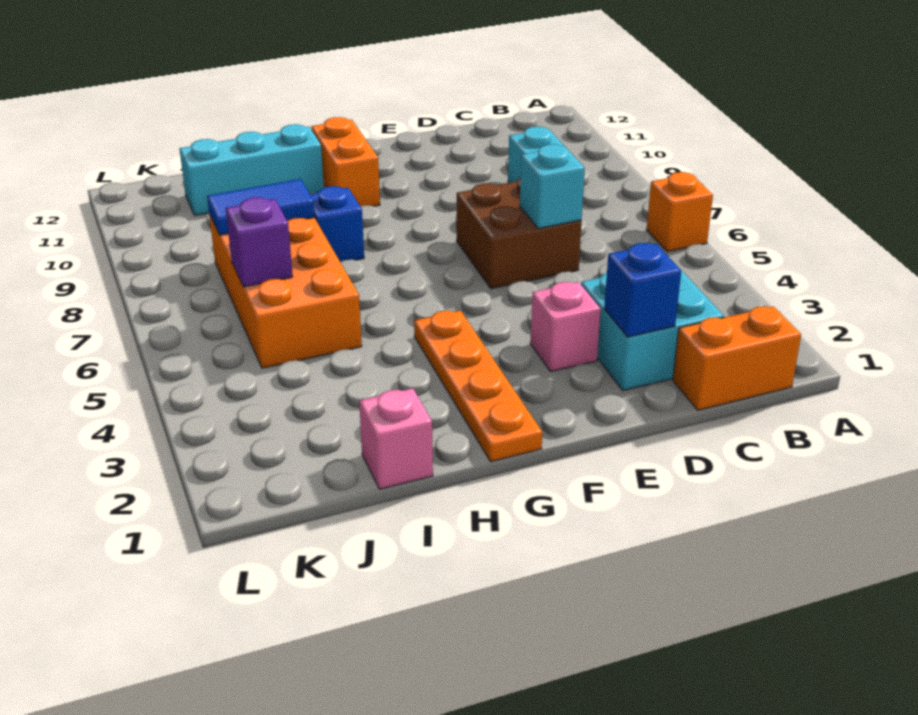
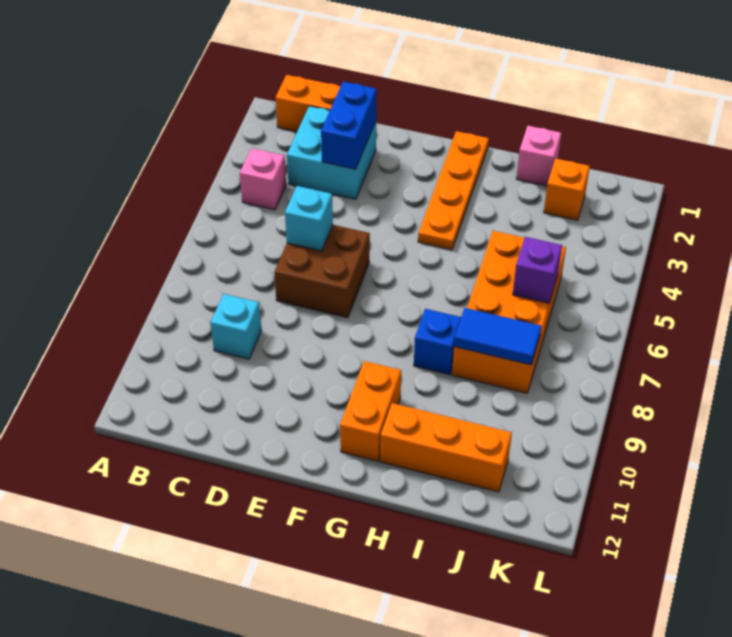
orange brick A6 level 1 -> orange brick J2 level 1
blue brick D2 level 2 -> blue brick D2:D3 level 2
pink brick E3 level 1 -> pink brick B4 level 1
cyan brick H11:J11 level 1 -> orange brick H11:J11 level 1

